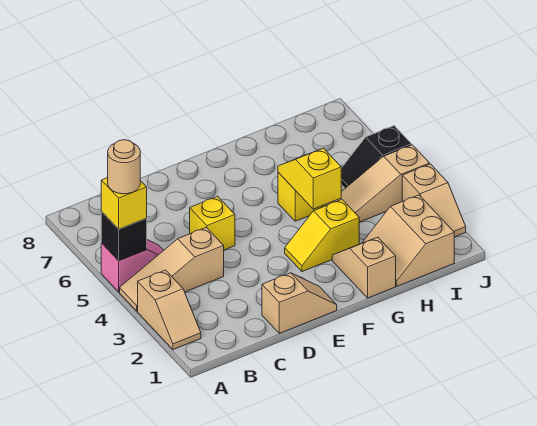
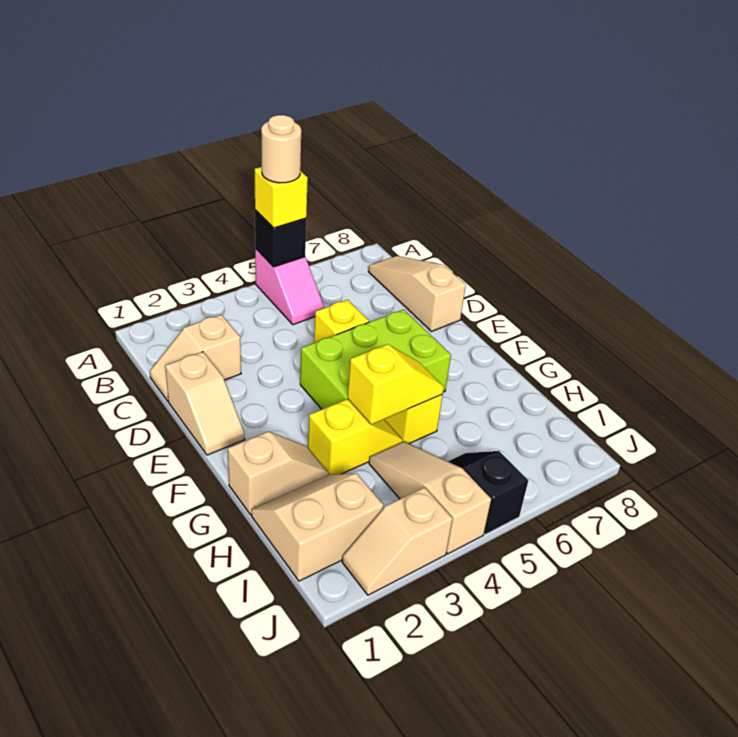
tan slope A2:A3 level 1 top 3 -> tan slope C1:C2 level 1 top 2
tan slope A4:C4 level 1 top C -> tan slope B8:D8 level 1 top D
none -> lime brick E4:F6 level 1
yellow slope F3:G3 level 1 top G -> yellow slope G3:G4 level 1 top 3

